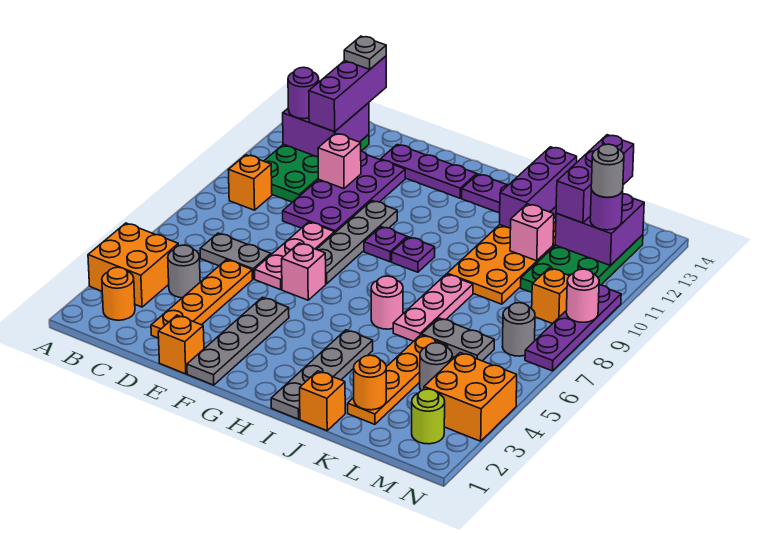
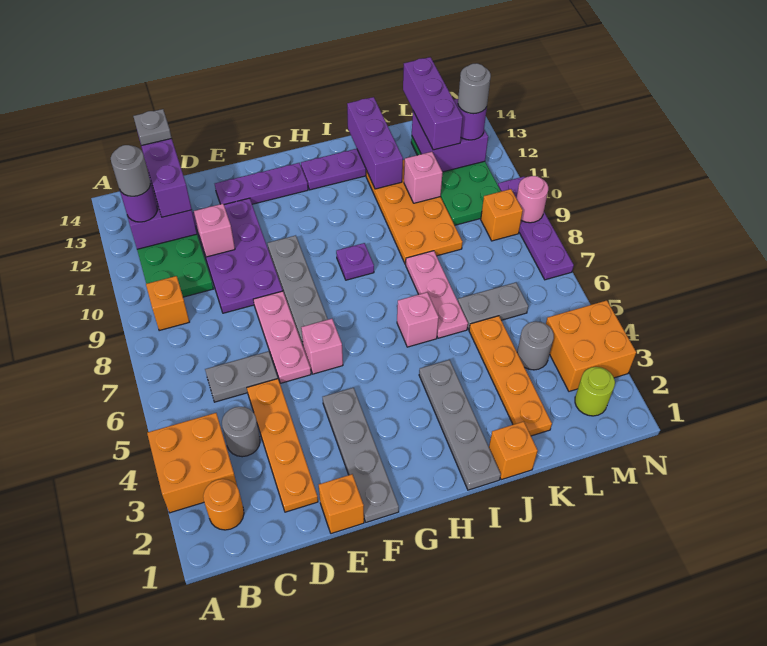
purple plate G9 level 1 -> none
pink round brick I6 level 1 -> pink brick I6 level 1
orange round brick K2 level 2 -> none
grey round brick M7 level 1 -> grey round brick B12 level 4

